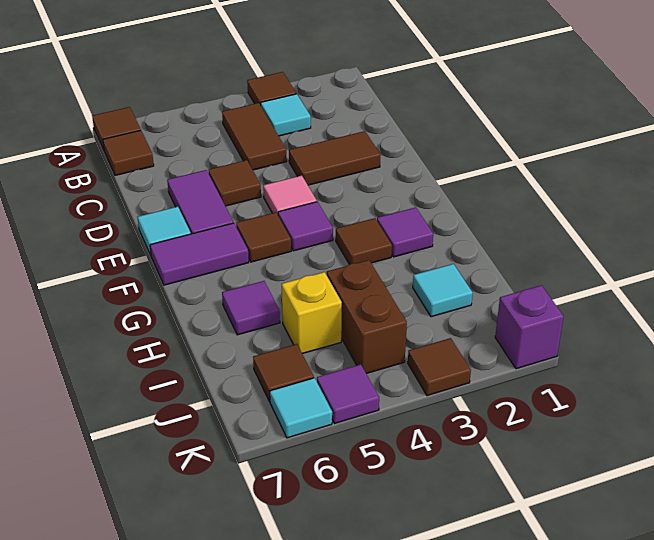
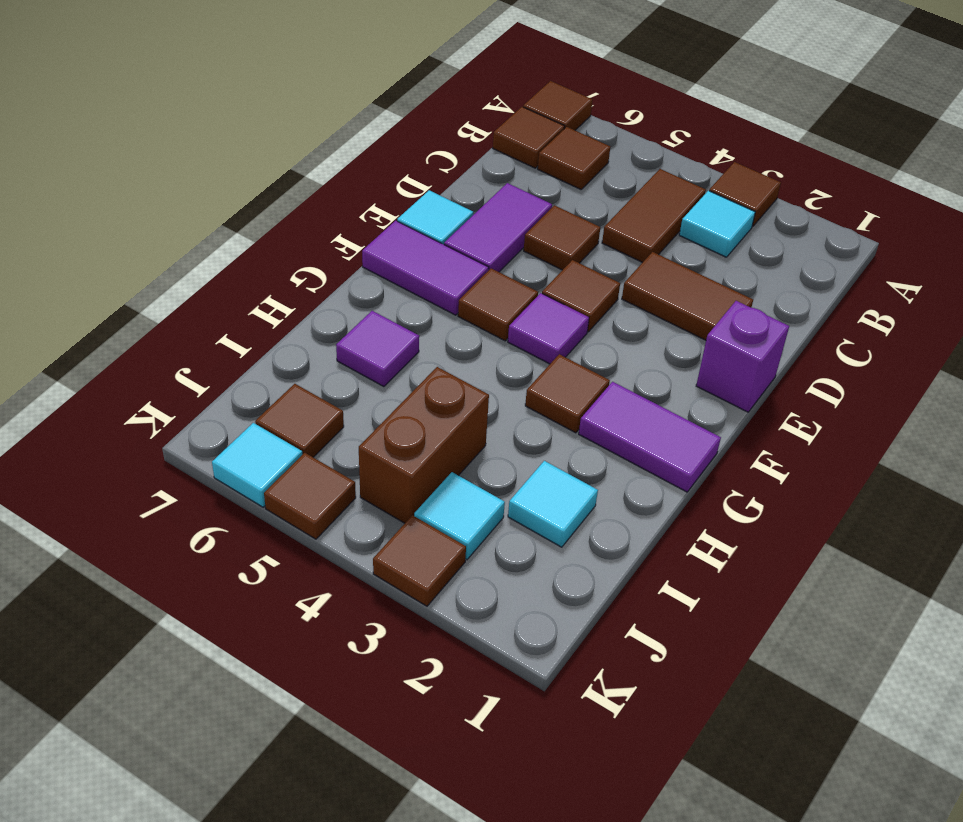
none -> brown tile B6 level 1
pink tile E4 level 1 -> brown tile E4 level 1
purple tile G2 level 1 -> purple tile G1:G2 level 1
yellow brick I5 level 1 -> none
none -> cyan tile J3 level 1
purple brick K1 level 1 -> purple brick E1 level 1
purple tile K5 level 1 -> brown tile K5 level 1

